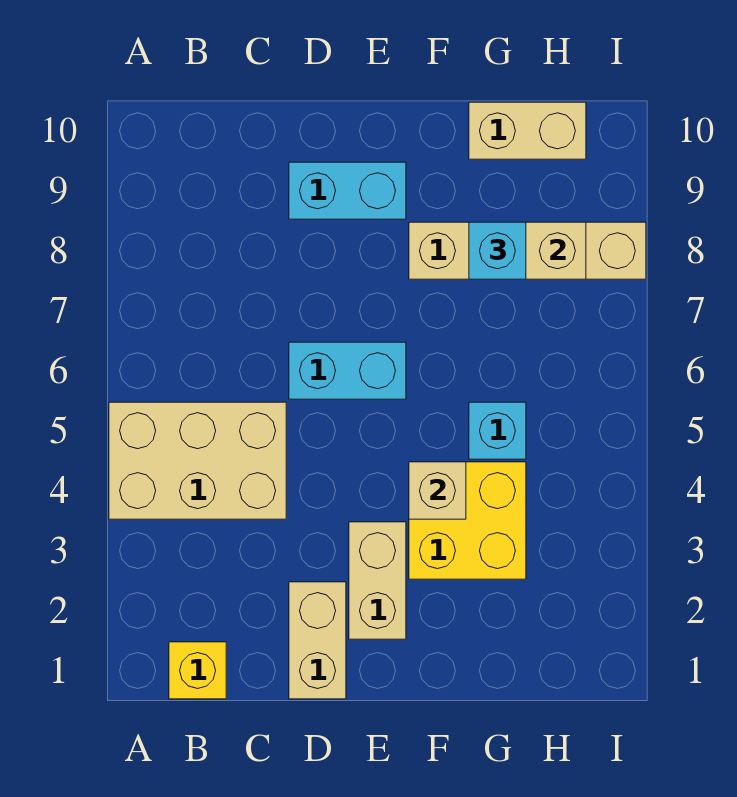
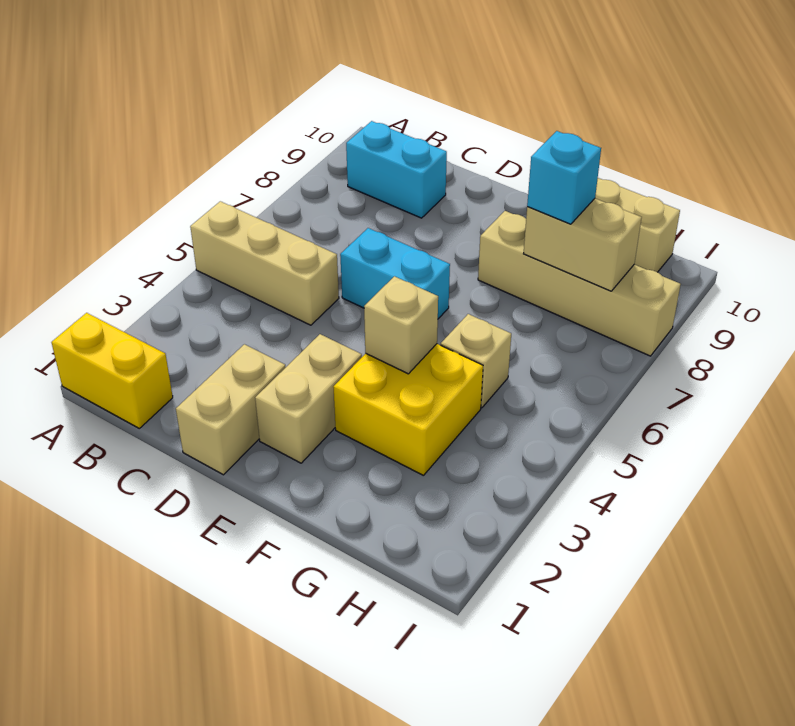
tan brick A4:C5 level 1 -> tan brick A5:C5 level 1
yellow brick B1 level 1 -> yellow brick A1:B1 level 1
cyan brick D9:E9 level 1 -> cyan brick B9:C9 level 1
cyan brick G5 level 1 -> tan brick G5 level 1

